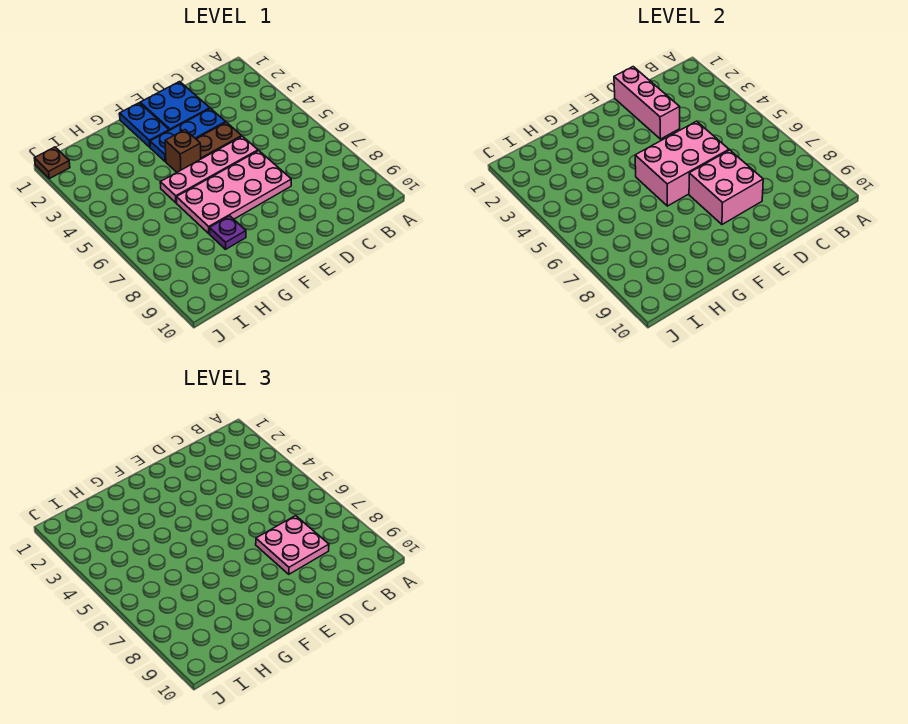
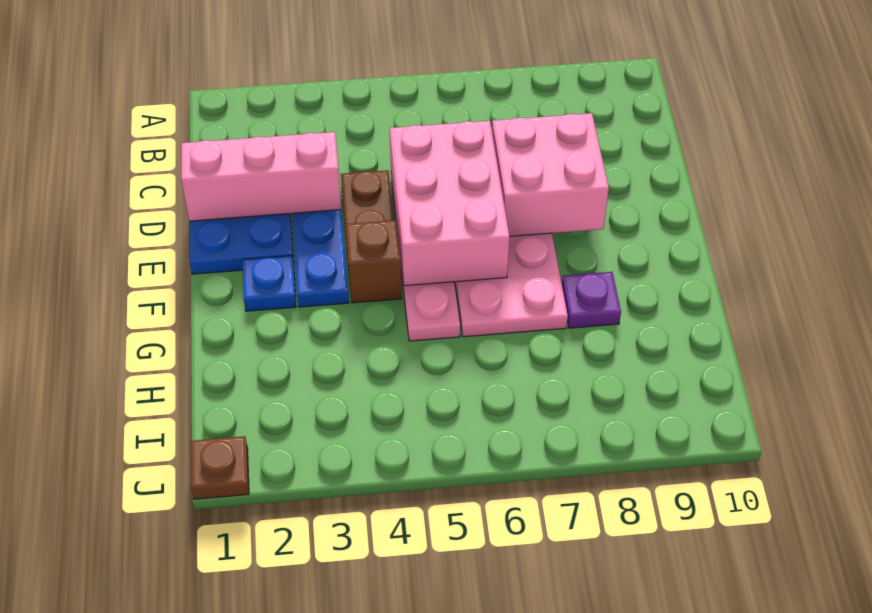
pink plate C7:D8 level 3 -> none
blue plate F1:F2 level 1 -> blue plate F2 level 1

